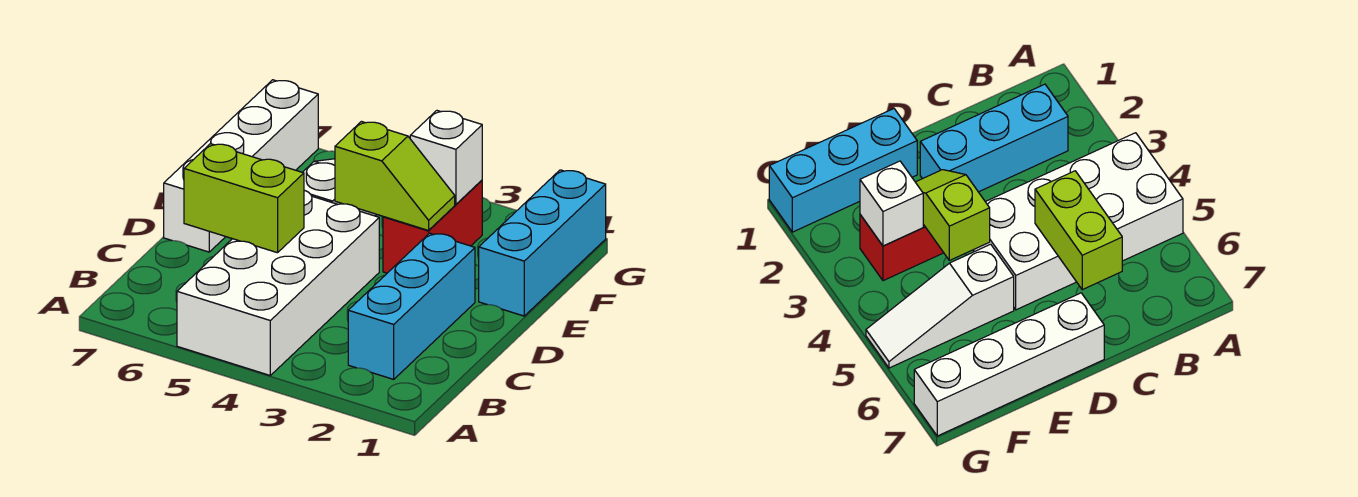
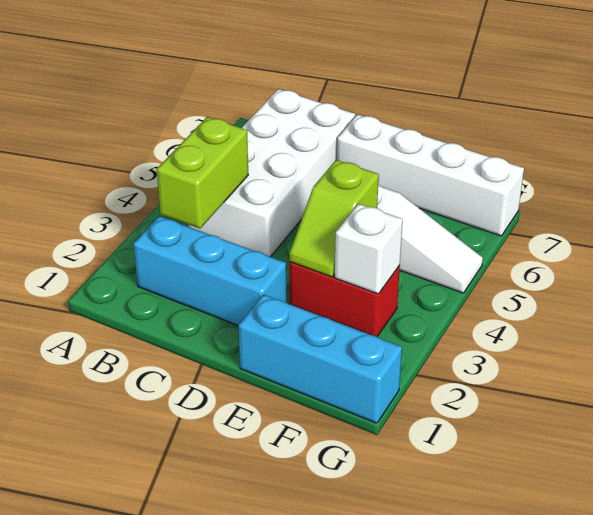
white brick A4:D5 level 1 -> white brick B4:C7 level 1
lime brick C5:C6 level 2 -> lime brick B3:B4 level 2

